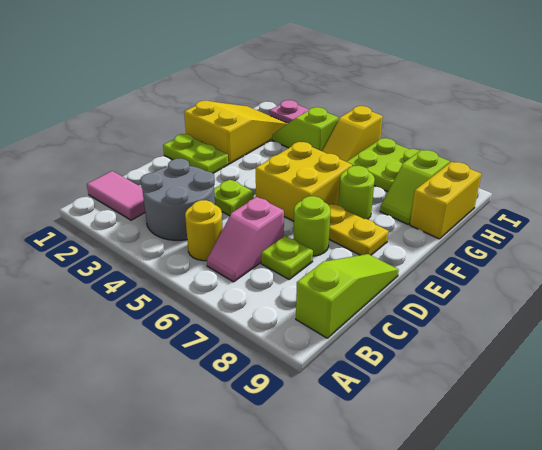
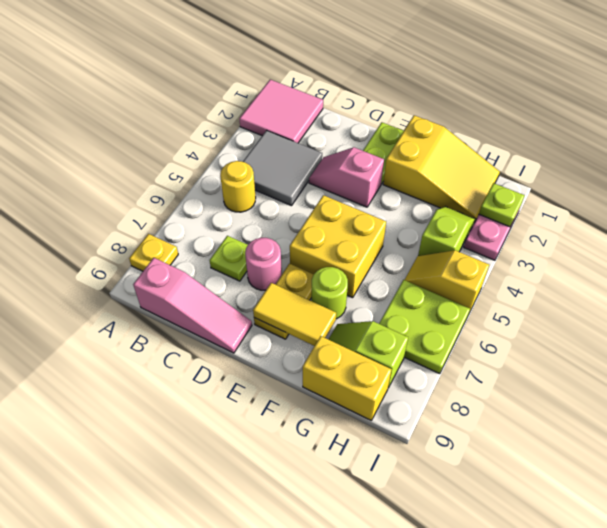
none -> yellow plate A8 level 1
pink tile B1:B2 level 1 -> pink tile A1:B2 level 1
grey round brick B3:C4 level 1 -> grey tile B3:C4 level 1
pink slope B6:C6 level 1 top C -> pink slope D3:E3 level 1 top E
lime slope B9:D9 level 1 top B -> pink slope B9:D9 level 1 top B
lime plate D4 level 1 -> lime plate I2 level 2
lime round brick D7 level 1 -> pink round brick D7 level 1
none -> yellow tile E8:F8 level 2

